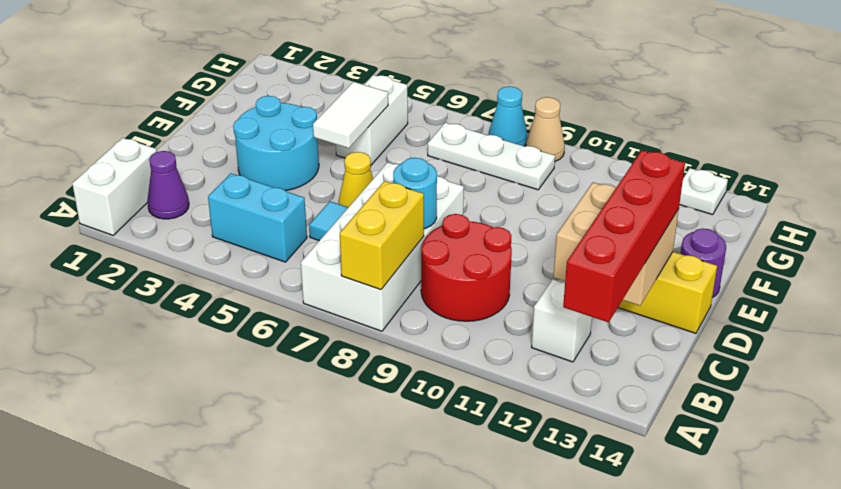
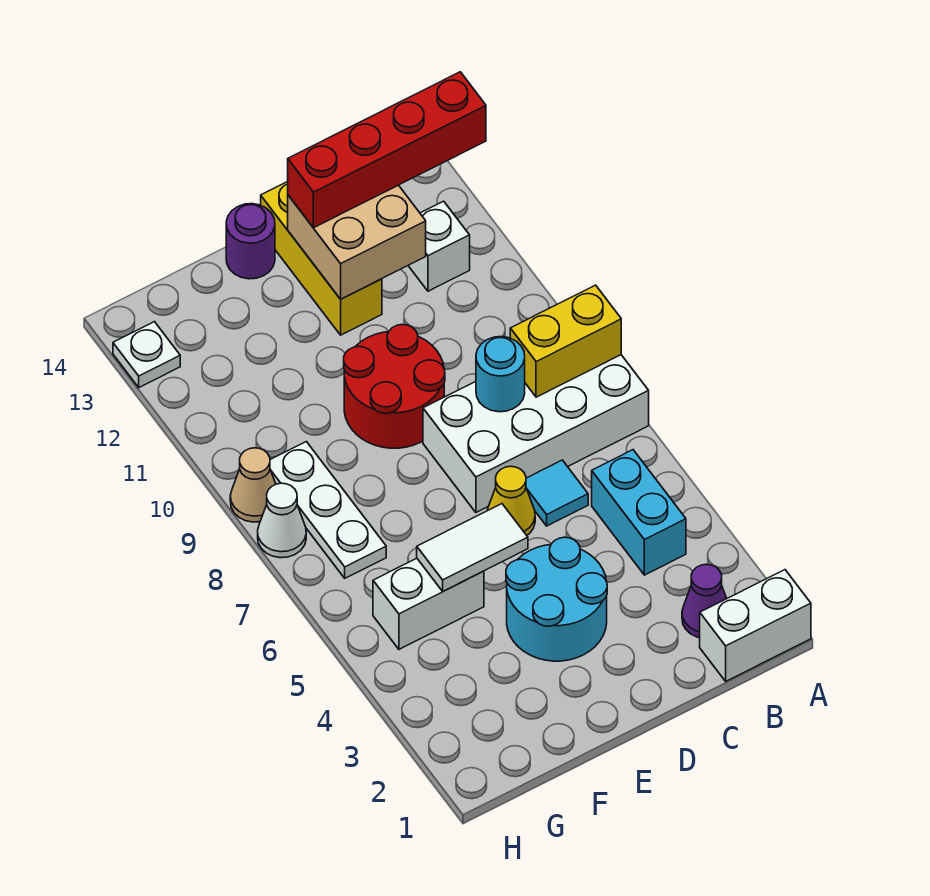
red round brick B9:C10 level 1 -> red round brick D9:E10 level 1
cyan cone H8 level 1 -> white cone H8 level 1

